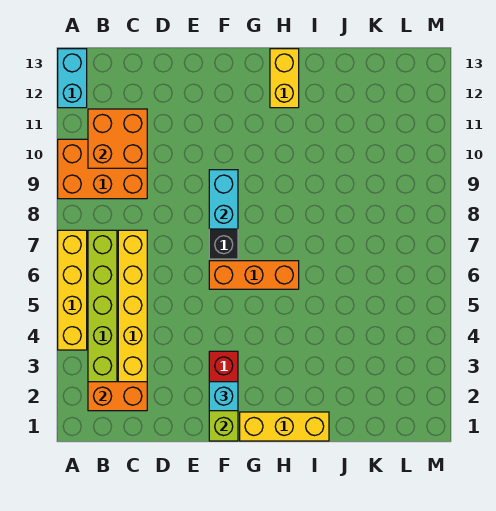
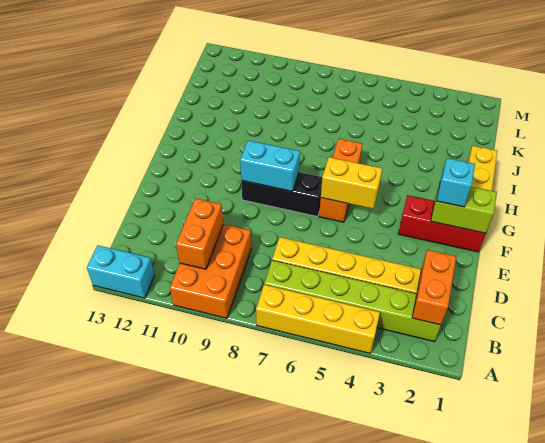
orange brick B10:C11 level 2 -> orange brick B10:C10 level 2
yellow brick H12:H13 level 1 -> yellow brick F5:F6 level 2

